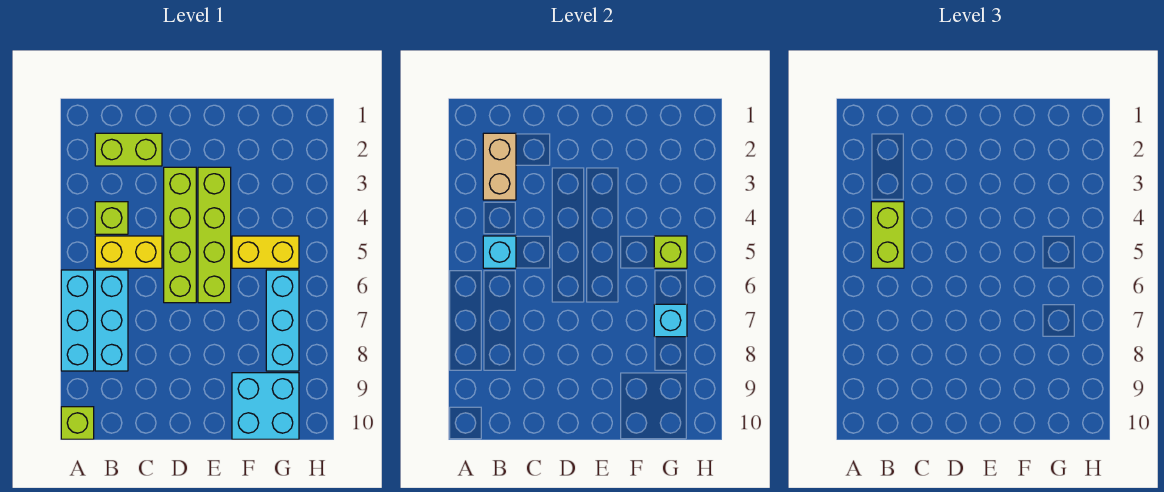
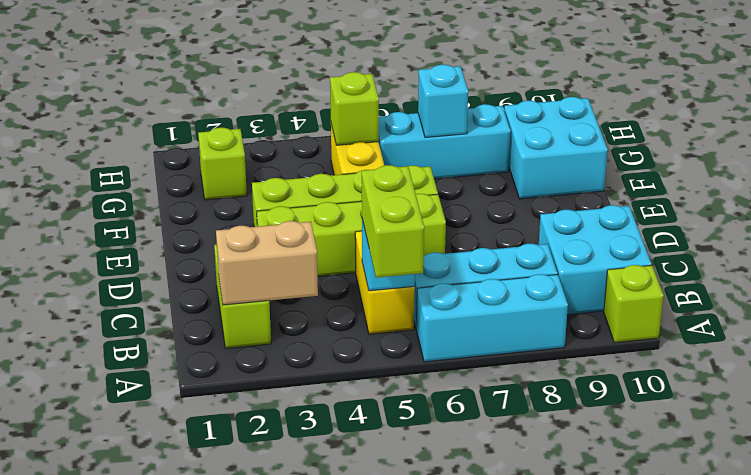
lime brick B4 level 1 -> lime brick G2 level 1
lime brick B4:B5 level 3 -> lime brick A5:B5 level 3
none -> cyan brick B9:C10 level 1

